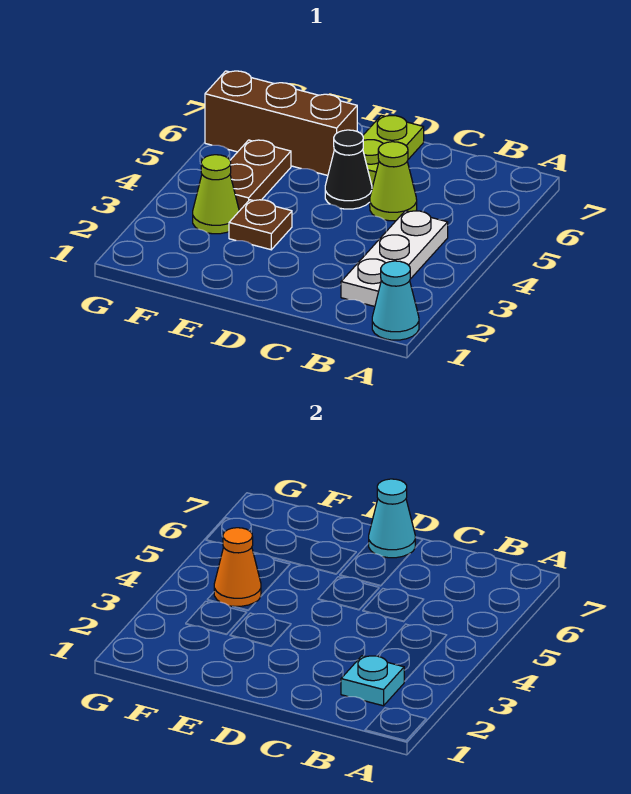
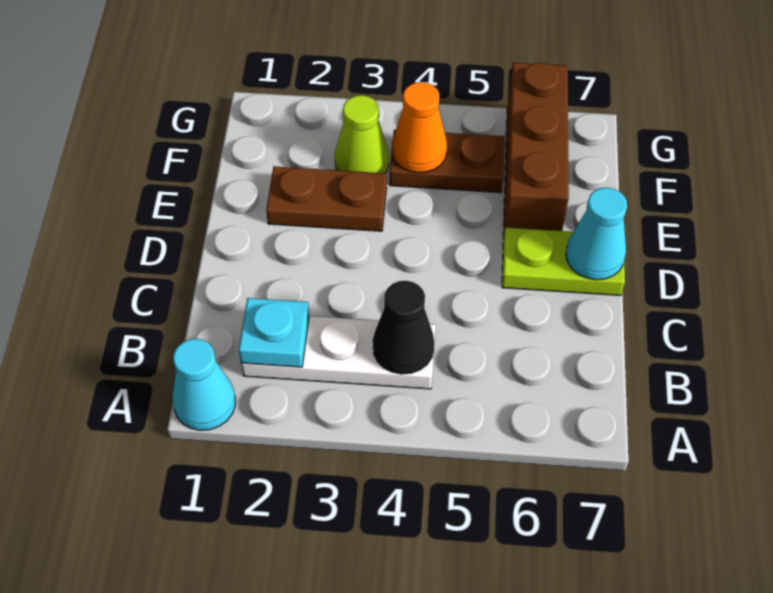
lime cone C5 level 1 -> none
black cone D5 level 1 -> black cone B4 level 2
brown plate E3 level 1 -> brown plate E2:E3 level 1

